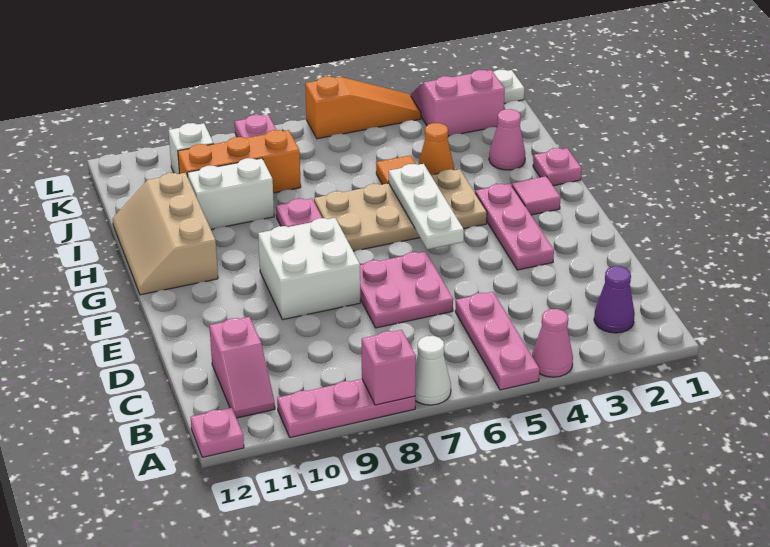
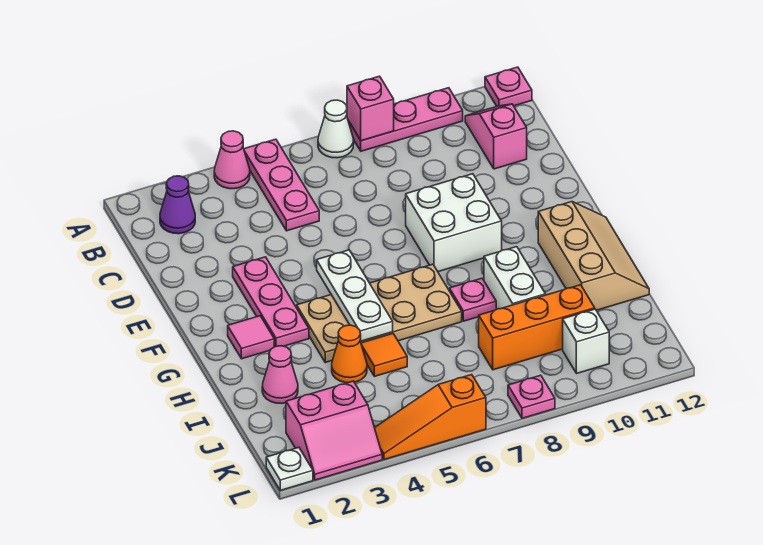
pink plate D6:E7 level 1 -> none
pink plate H1 level 1 -> none
white brick I9:I10 level 1 -> white brick H9:I9 level 1

